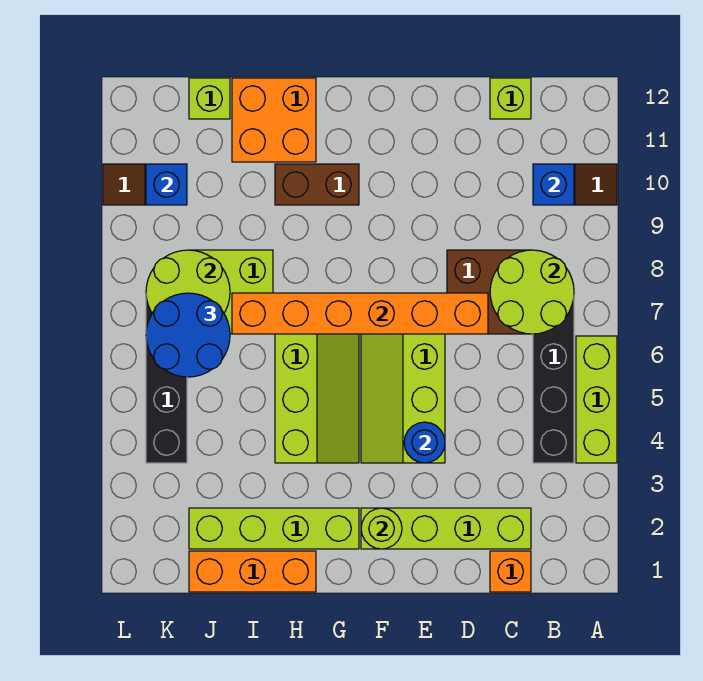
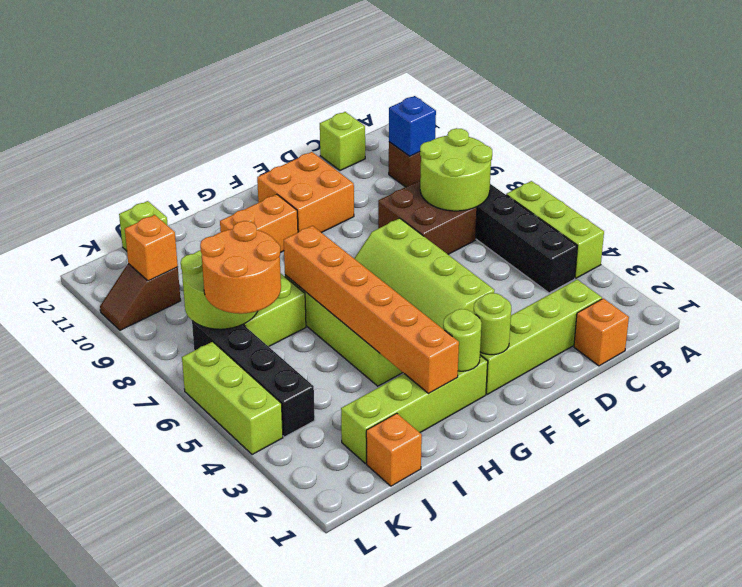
orange brick D7:I7 level 2 -> orange brick H2:H7 level 2
blue round brick E4 level 2 -> none
none -> lime round brick G2 level 2
brown brick G10:H10 level 1 -> orange brick G10:H10 level 1
orange brick H1:J1 level 1 -> orange brick J1 level 1
orange brick H11:I12 level 1 -> orange brick E10:F11 level 1
blue round brick J6:K7 level 3 -> orange round brick J6:K7 level 3
blue brick K10 level 2 -> orange brick K10 level 2
none -> lime brick L4:L6 level 1

